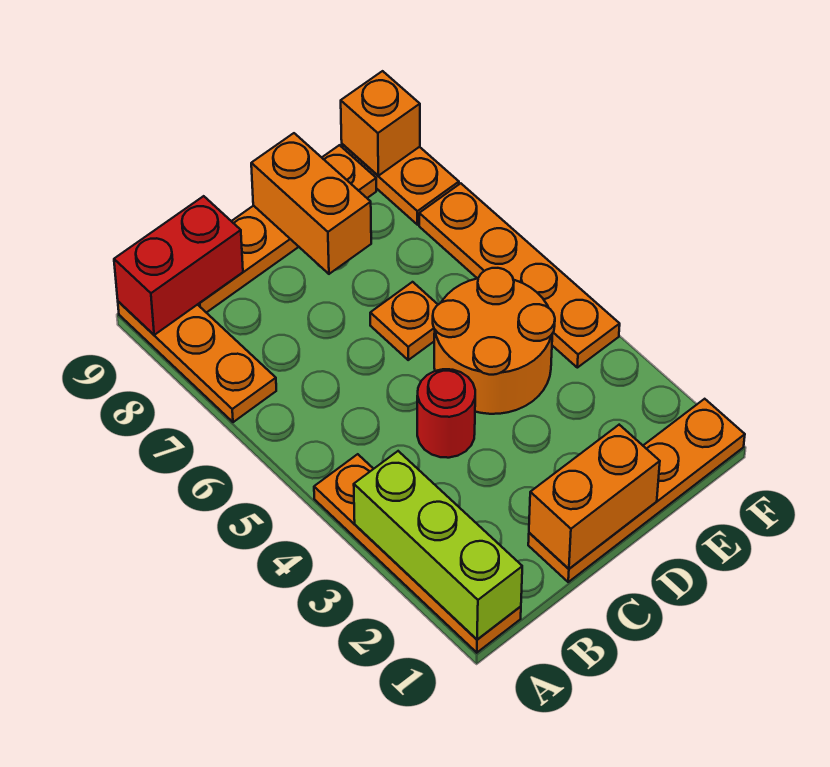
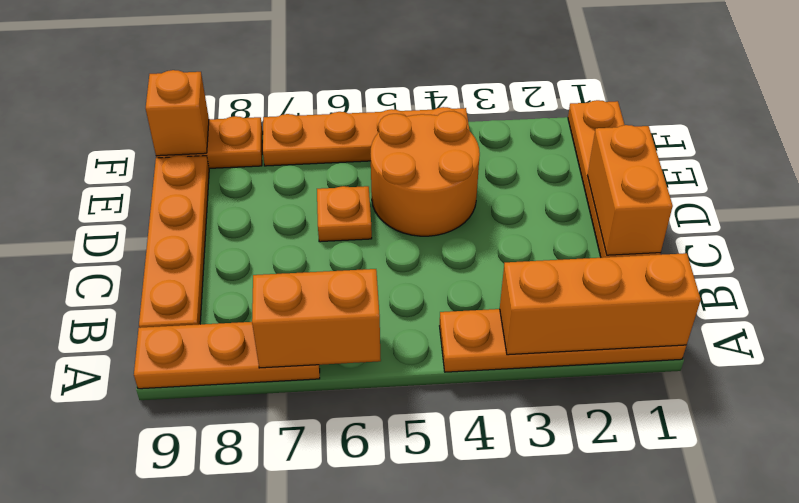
lime brick A1:A3 level 2 -> orange brick A1:A3 level 2
red brick A9:B9 level 2 -> none
red round brick C4 level 1 -> none
orange brick D8:D9 level 2 -> orange brick A6:A7 level 2

